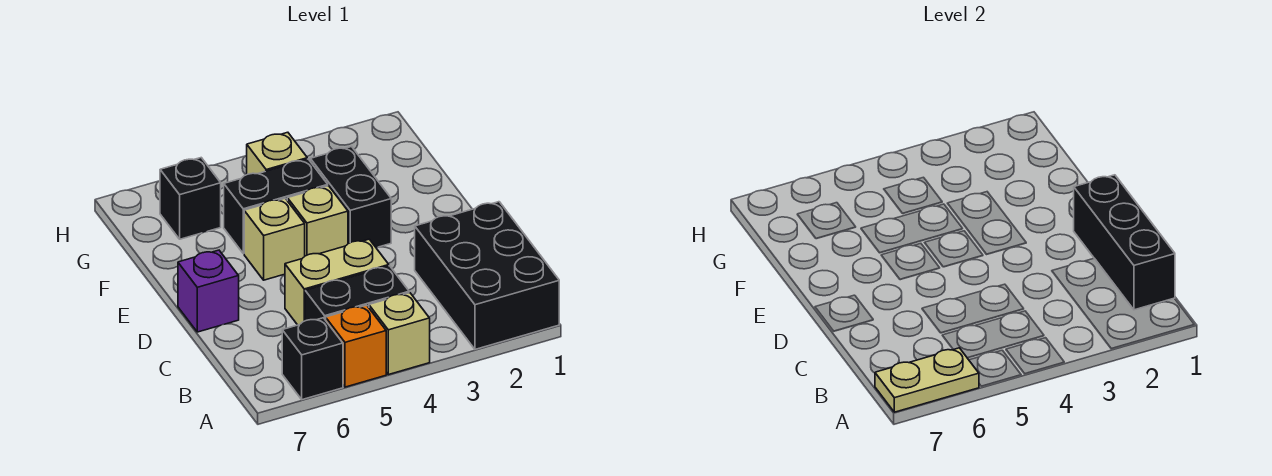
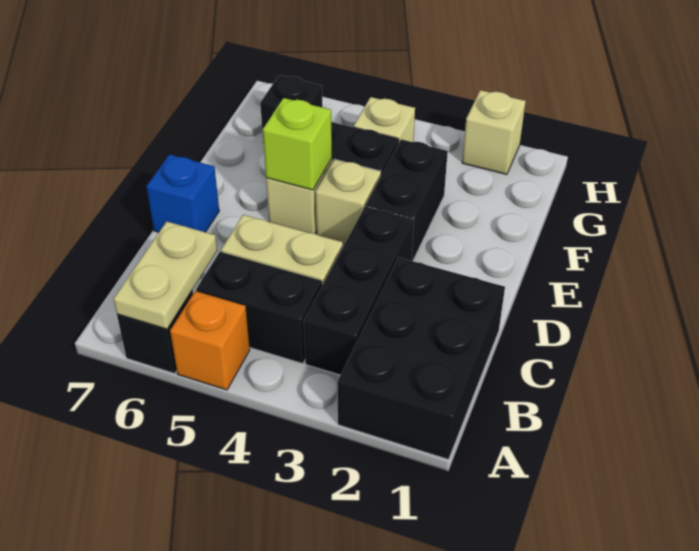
tan brick A4 level 1 -> tan brick H2 level 1
tan plate A6:A7 level 2 -> tan plate A6:B6 level 2
black brick B1:D1 level 2 -> black brick B3:D3 level 1
purple brick D7 level 1 -> blue brick D7 level 1
none -> lime brick E5 level 2

